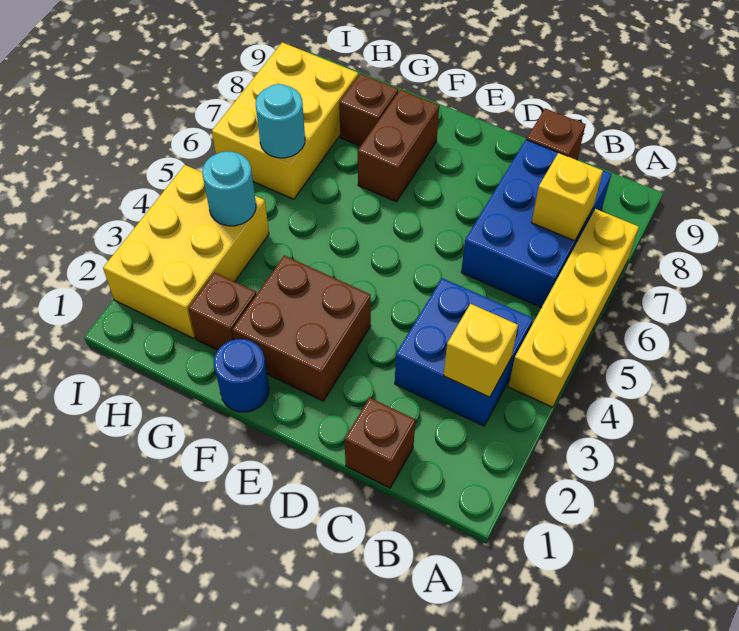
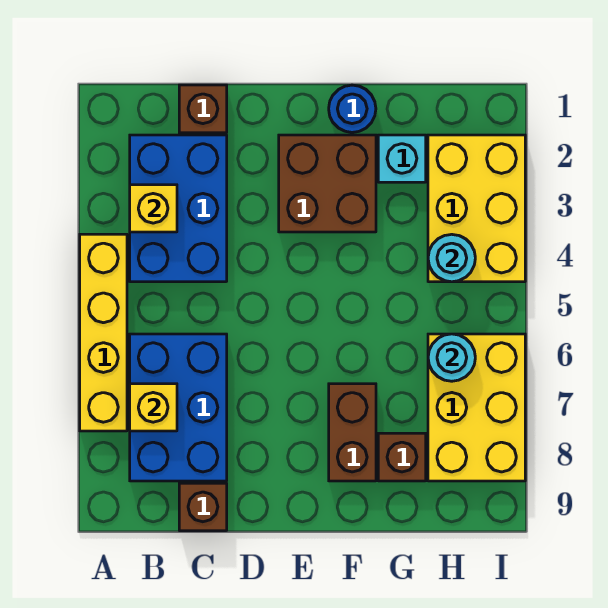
blue brick B3:C4 level 1 -> blue brick B2:C4 level 1
brown brick G2 level 1 -> cyan brick G2 level 1

